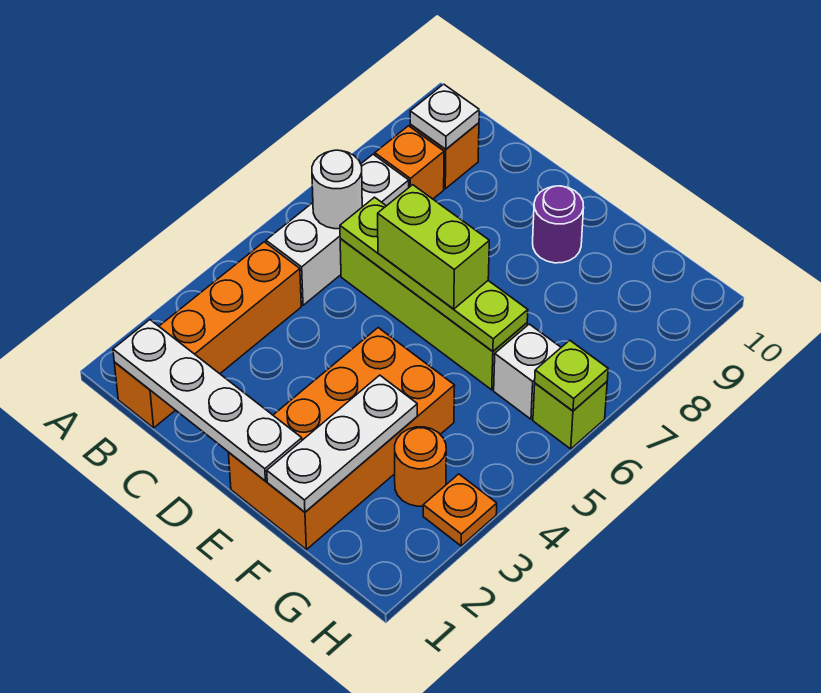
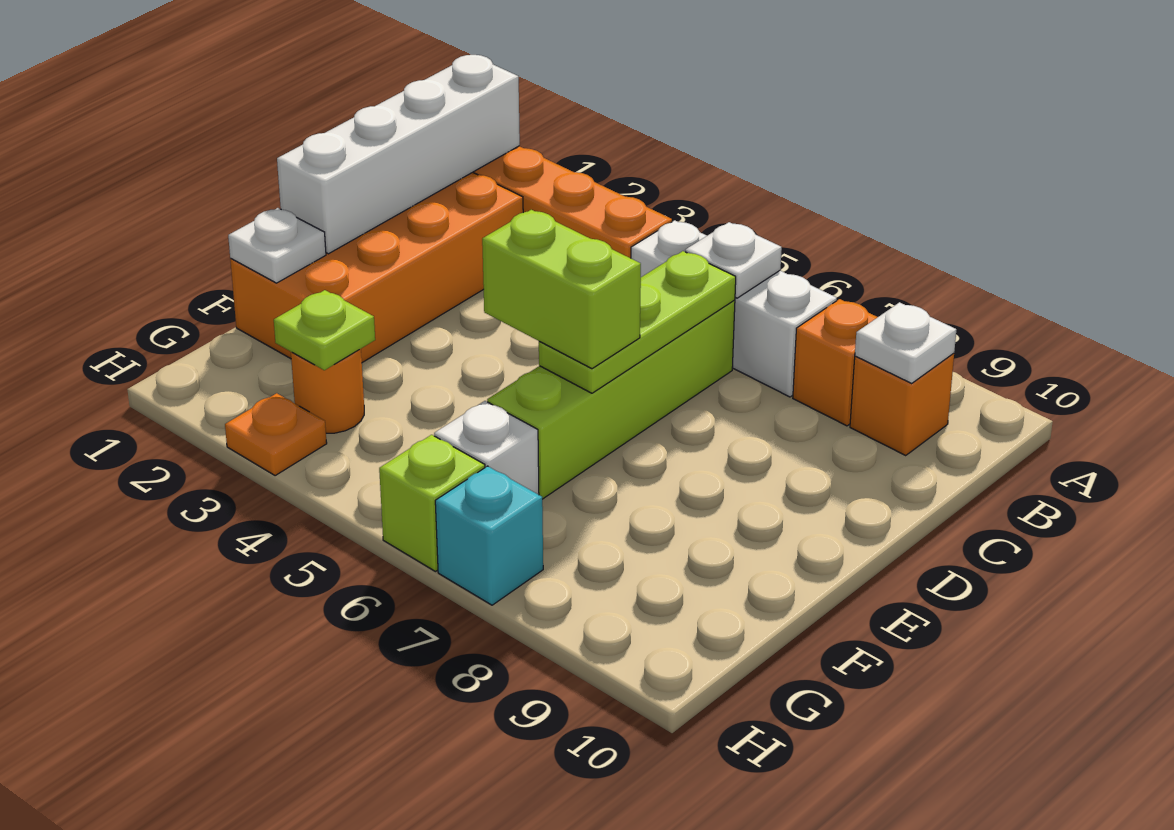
white plate B1:E1 level 2 -> white brick B1:E1 level 2
white round brick B6 level 2 -> white plate B6 level 2
lime plate C6:F6 level 2 -> lime plate C6:E6 level 2
lime brick D6:E6 level 3 -> lime brick E5:E6 level 3
orange brick E1:F4 level 1 -> orange brick C1:F2 level 1
purple round brick E9 level 1 -> none
white plate F1:F3 level 2 -> white plate F1 level 2
lime plate H6 level 2 -> lime plate G3 level 2
none -> cyan brick H7 level 1

